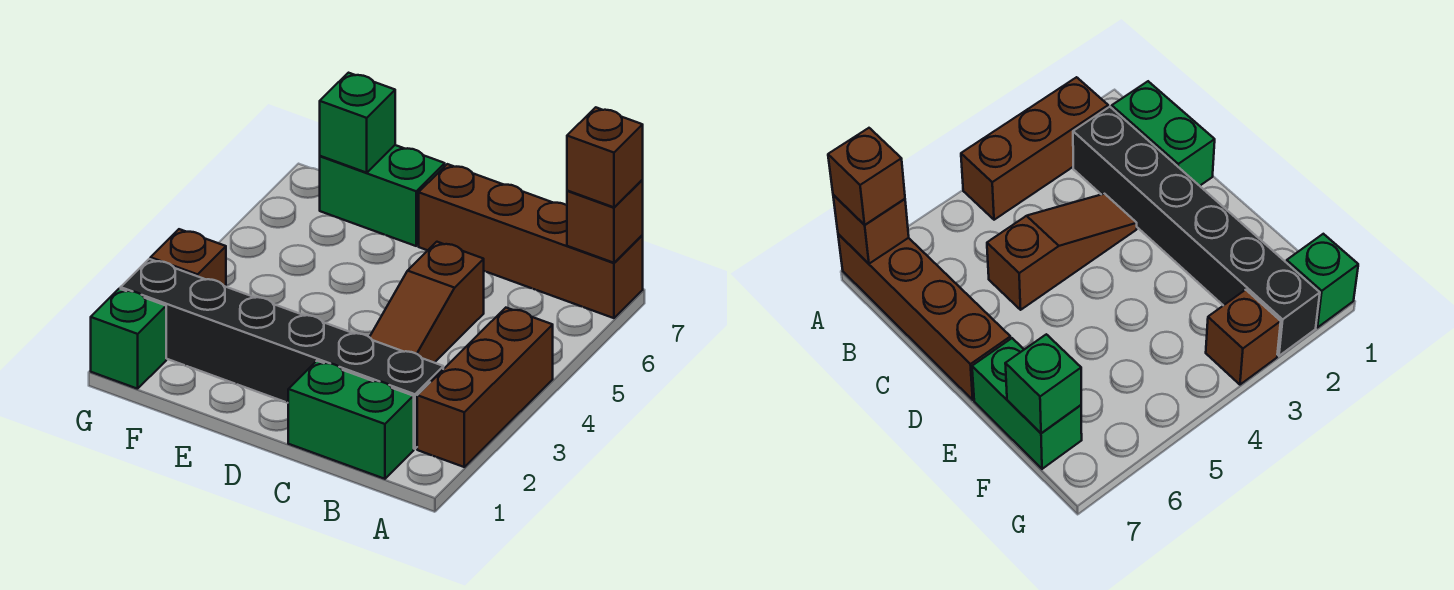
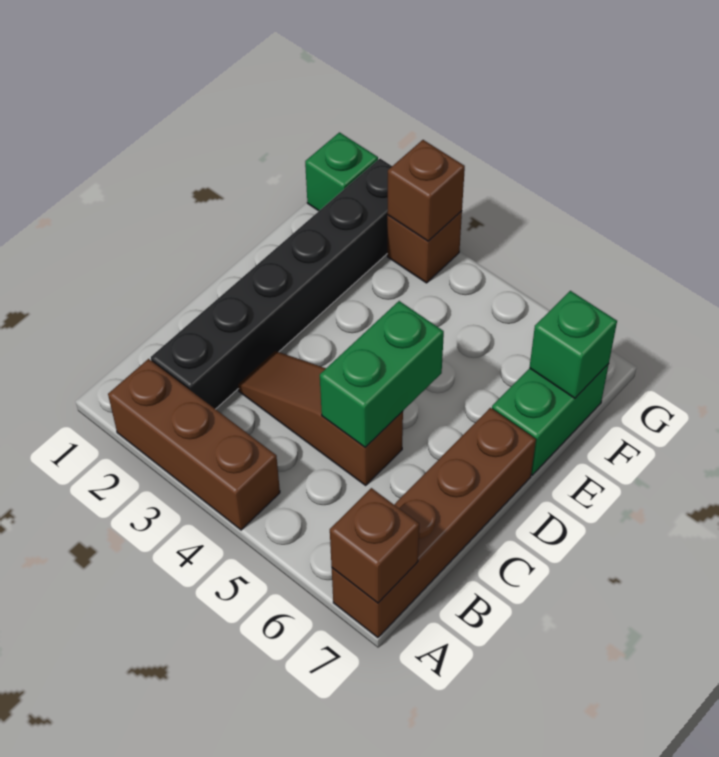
brown brick A7 level 3 -> brown brick G3 level 2
green brick B1:C1 level 1 -> green brick C5:D5 level 2

